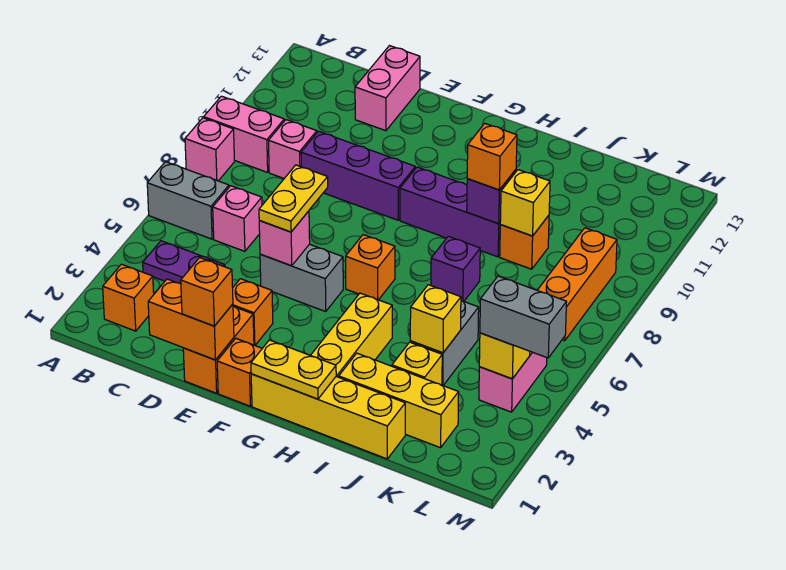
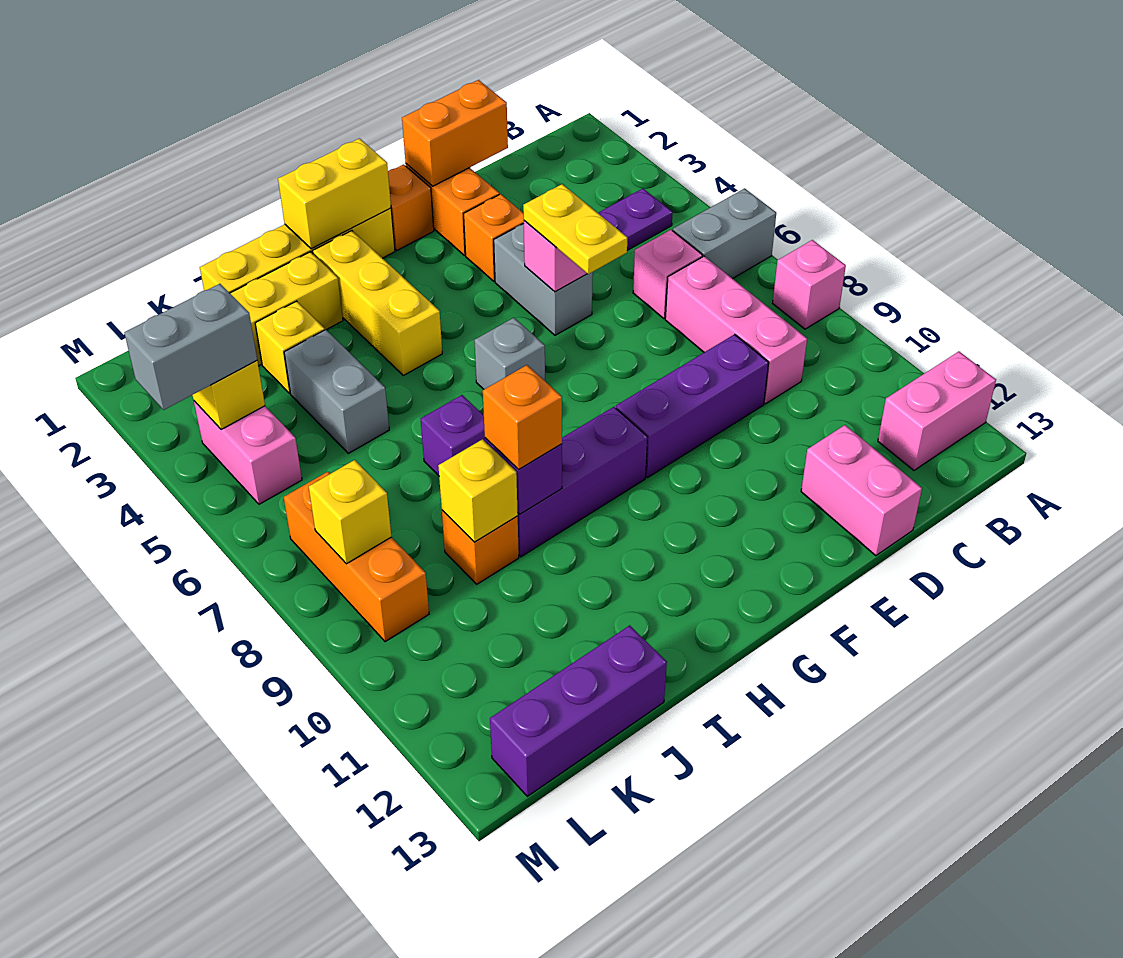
pink brick A9:B9 level 1 -> pink brick A12:B12 level 1
orange brick B2 level 1 -> none
pink brick C9 level 1 -> pink brick C7:C9 level 1
orange brick E1 level 3 -> none
grey brick E5:F5 level 1 -> grey brick E4:E5 level 1
yellow plate G1:H1 level 2 -> yellow brick G1:H1 level 2
orange brick G6 level 1 -> grey brick G6 level 1
yellow brick J4 level 2 -> yellow brick L8 level 2
none -> purple brick J13:L13 level 1

